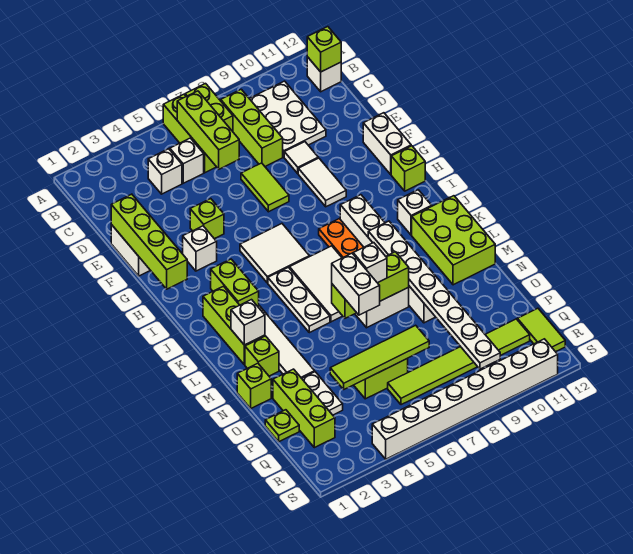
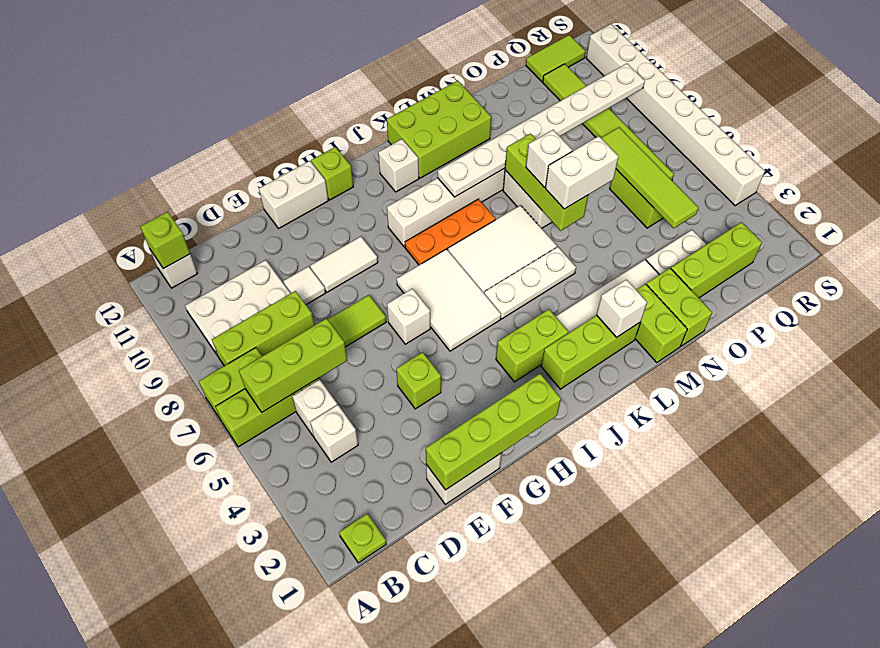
white brick G3 level 1 -> white brick G6 level 1
white tile H5:I6 level 1 -> white tile H5:I7 level 1
lime brick M2 level 1 -> lime brick M1:M2 level 1
lime brick N1 level 1 -> lime brick N1:N2 level 1
lime plate P1 level 1 -> lime plate B1 level 1

